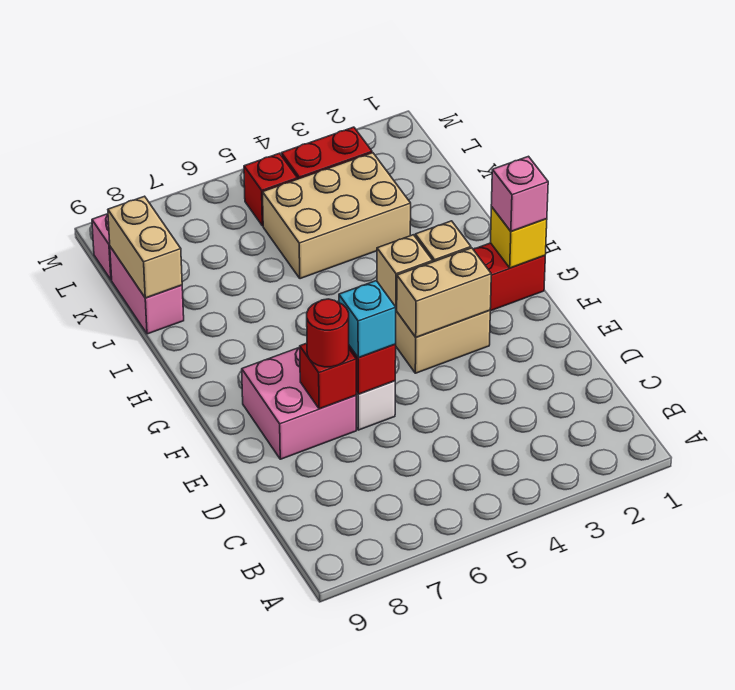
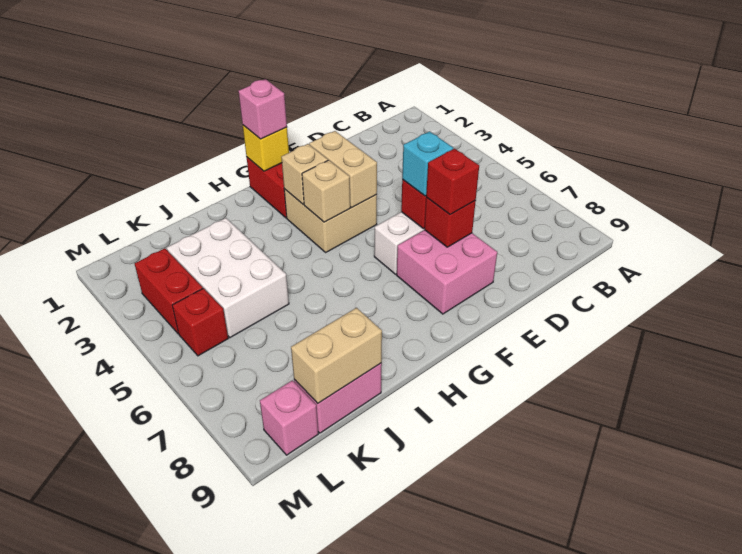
red round brick E7 level 3 -> red brick E7 level 3
tan brick J3:K5 level 1 -> white brick J3:K5 level 1

